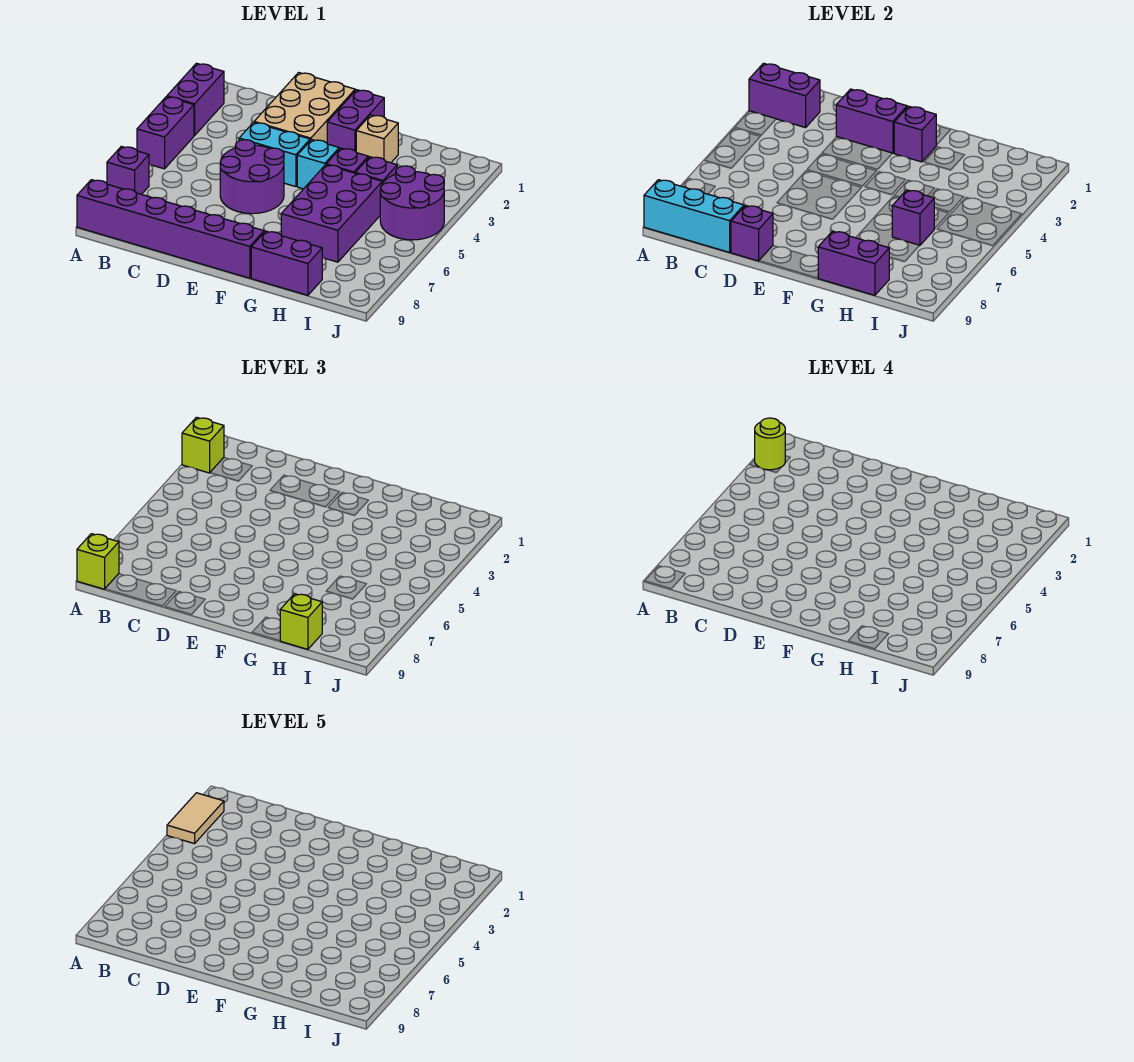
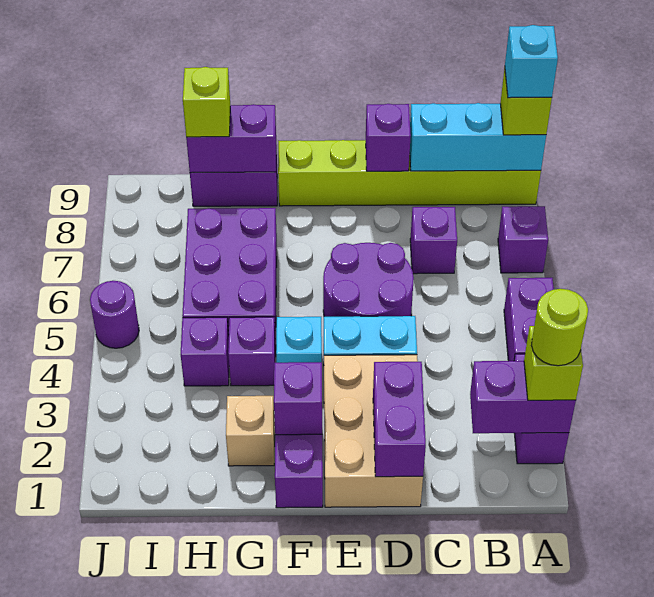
tan tile A2:A3 level 5 -> none
purple brick A9:F9 level 1 -> lime brick A9:F9 level 1
none -> cyan brick A9 level 4
purple brick D2:E2 level 2 -> purple brick D1:D2 level 2
purple brick H6 level 2 -> purple brick C7 level 1
purple round brick I4:J5 level 1 -> purple round brick J5 level 1

